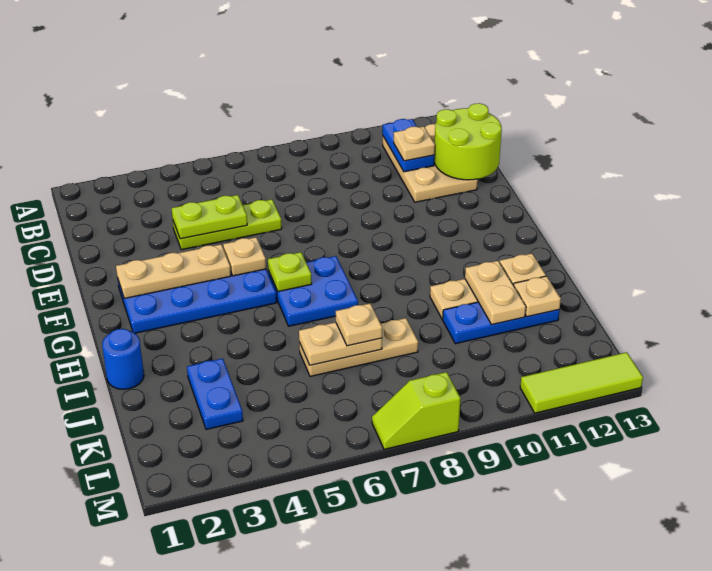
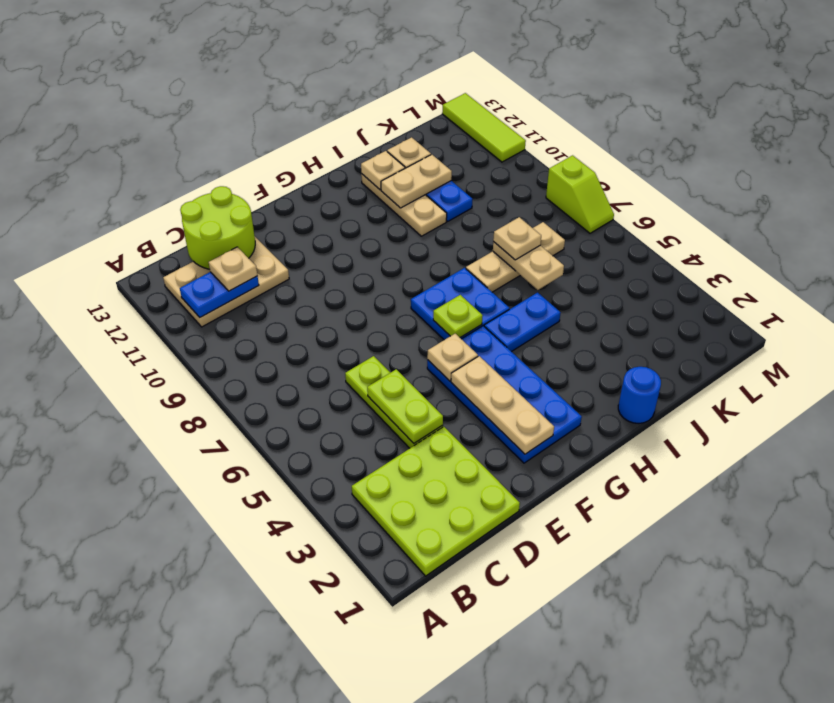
none -> lime plate B1:D3 level 1
blue plate J3:K3 level 1 -> blue plate H5:I5 level 1
tan plate J6:J8 level 1 -> tan plate I7:K7 level 1

